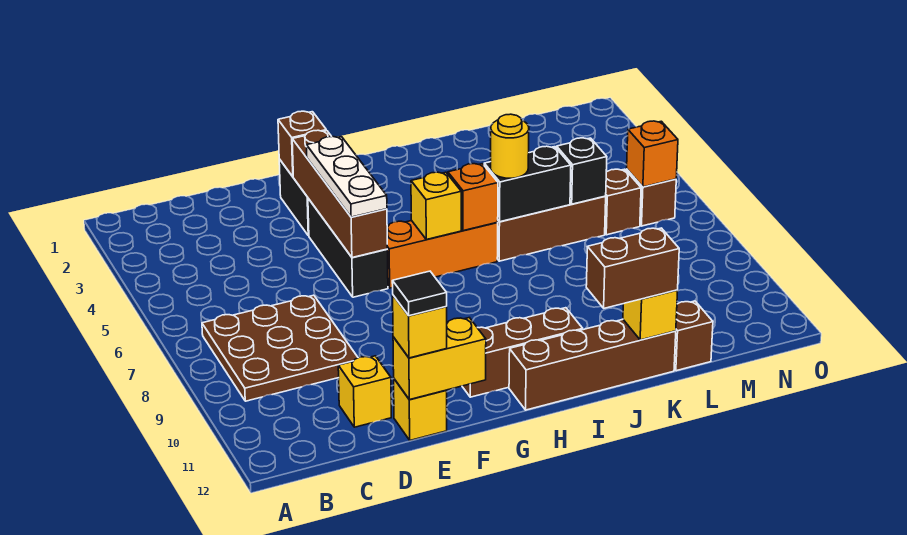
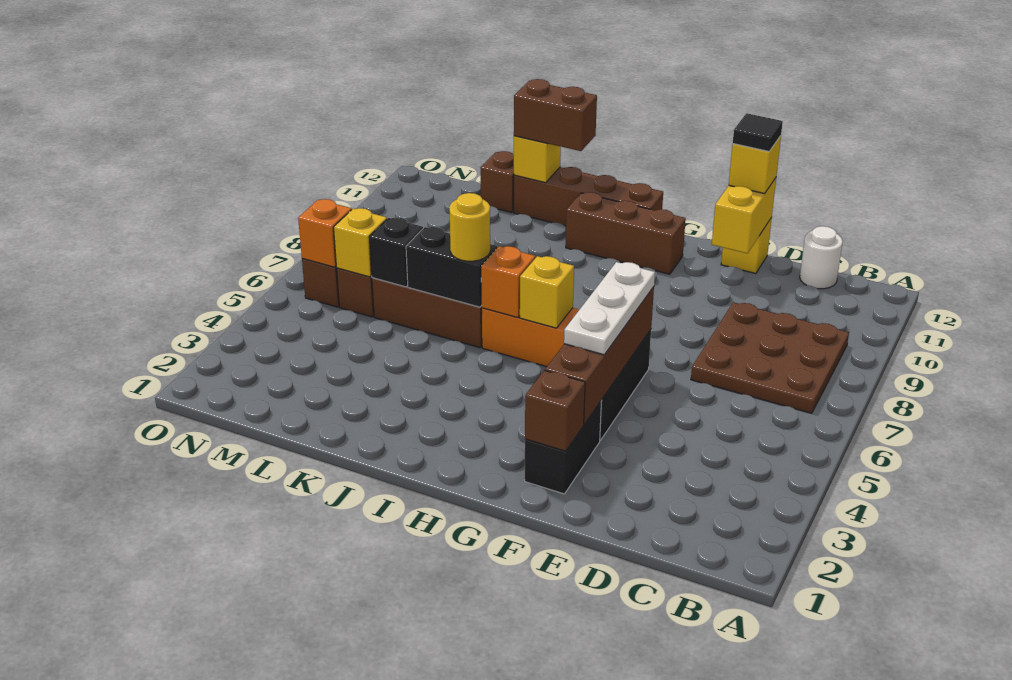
none -> white round brick C12 level 1
yellow brick D11 level 1 -> yellow brick M6 level 2
yellow brick E12:F12 level 2 -> yellow brick E11:E12 level 2

